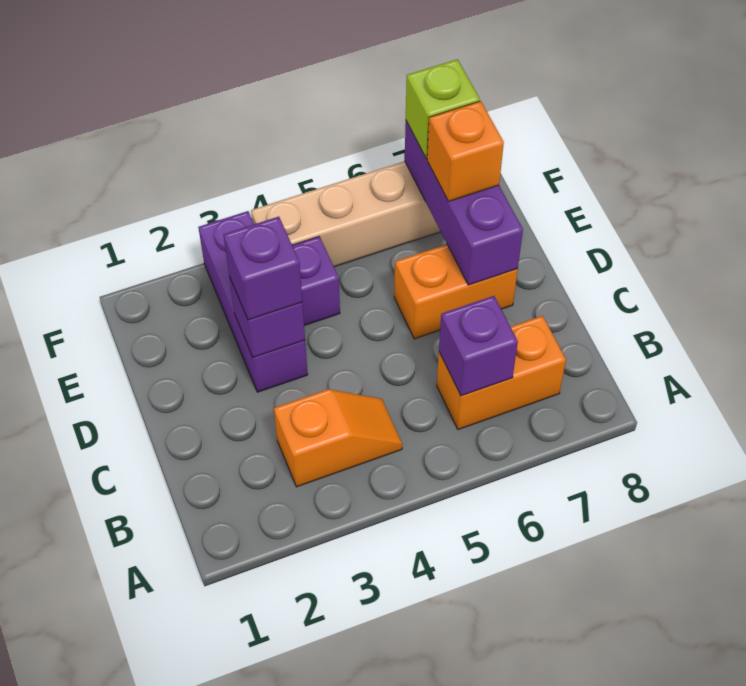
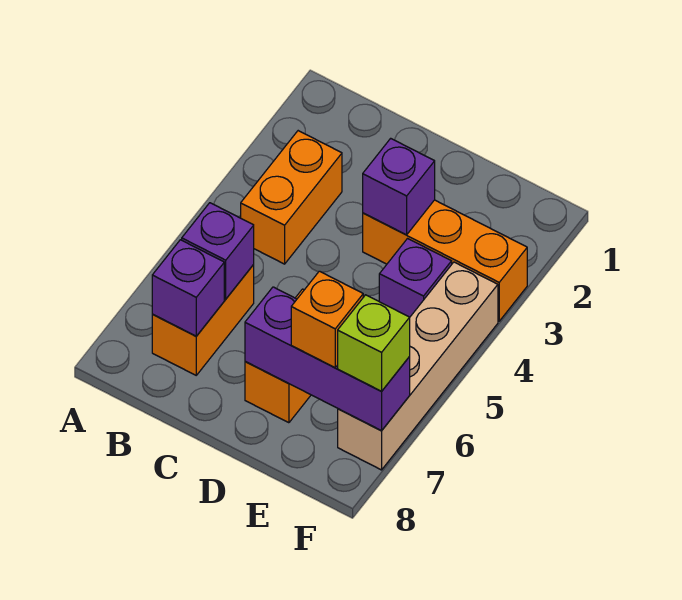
orange slope B3:B4 level 1 top 3 -> orange brick B3:B4 level 1
purple brick D3:F3 level 1 -> orange brick D3:F3 level 1
purple brick D3 level 3 -> purple brick B7 level 2

